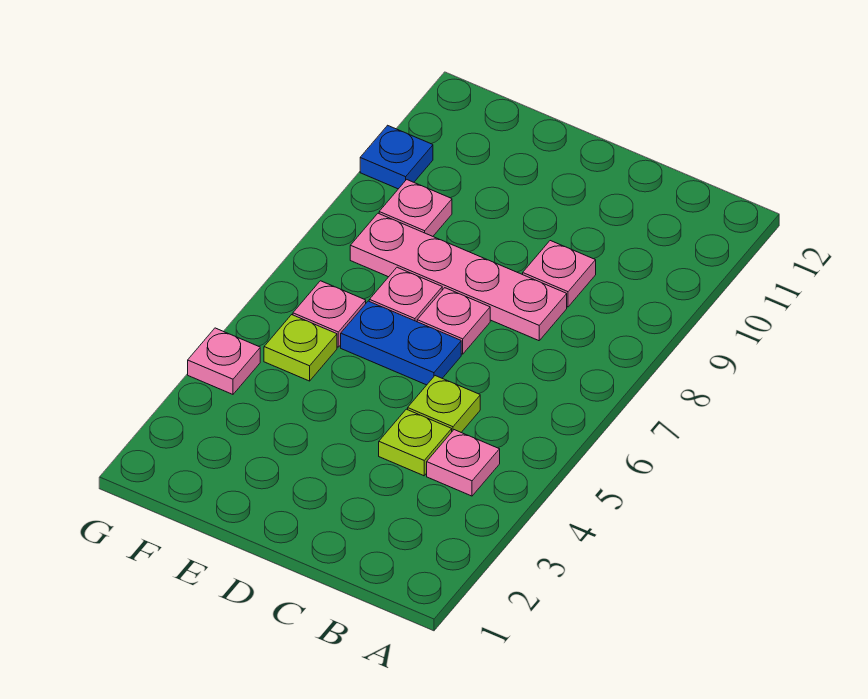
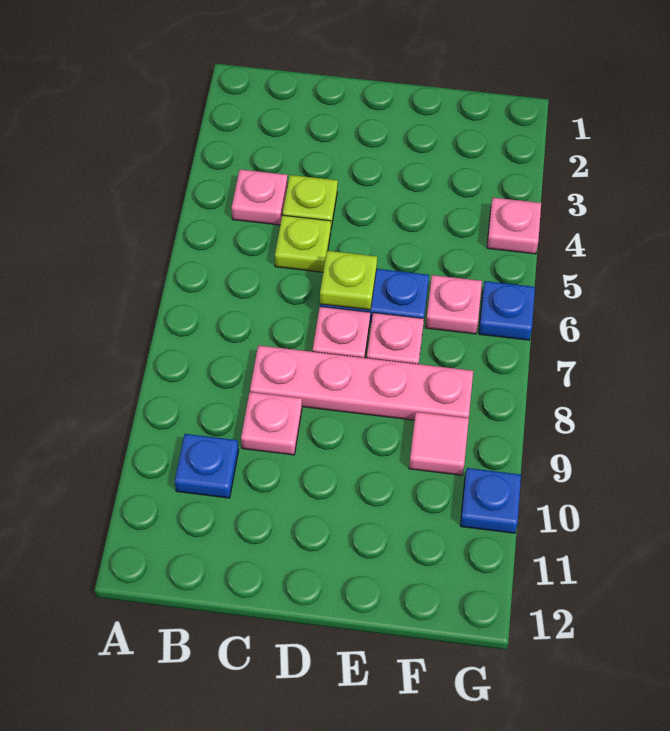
none -> blue plate B10 level 1
lime plate F5 level 1 -> lime plate D6 level 2
pink plate F9 level 1 -> pink tile F9 level 1
none -> blue plate G6 level 1

